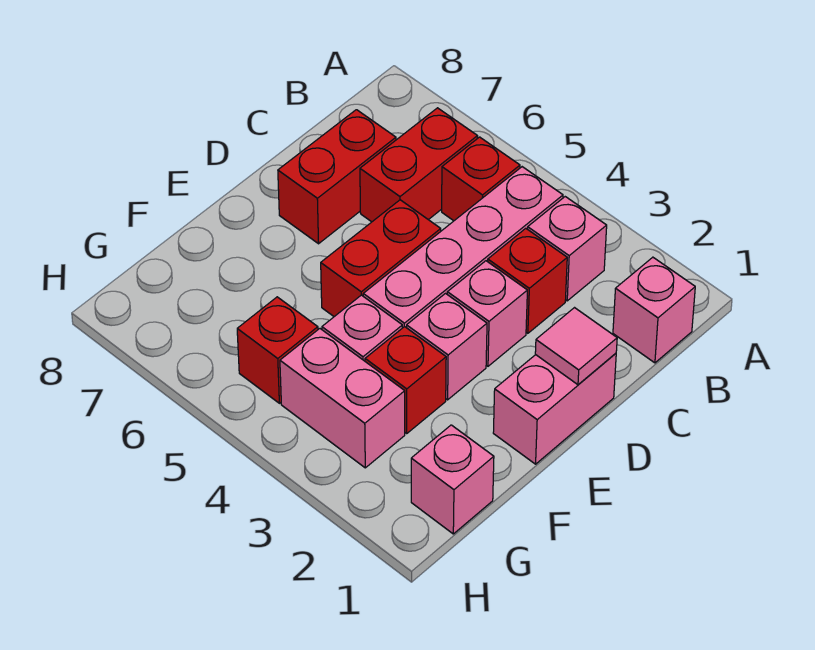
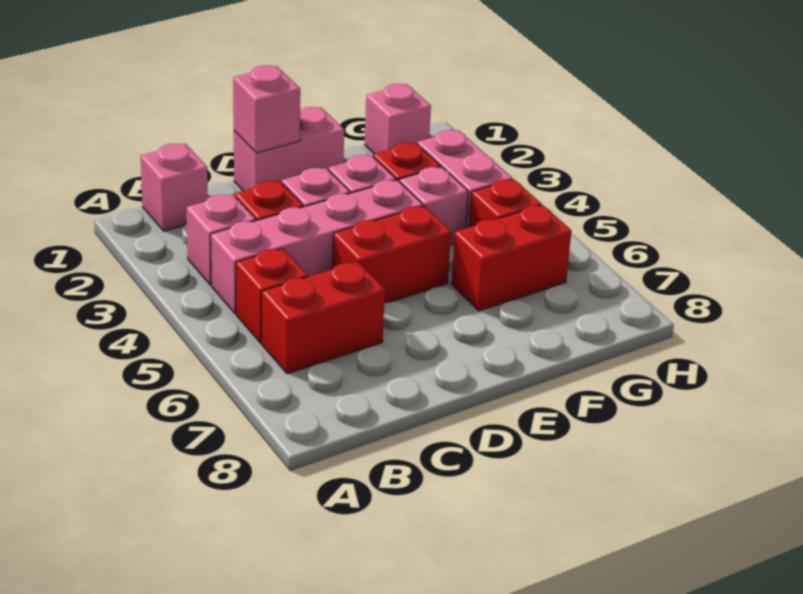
red brick C7:D7 level 1 -> red brick F6:G6 level 1
pink tile D1 level 2 -> pink brick D1 level 2

